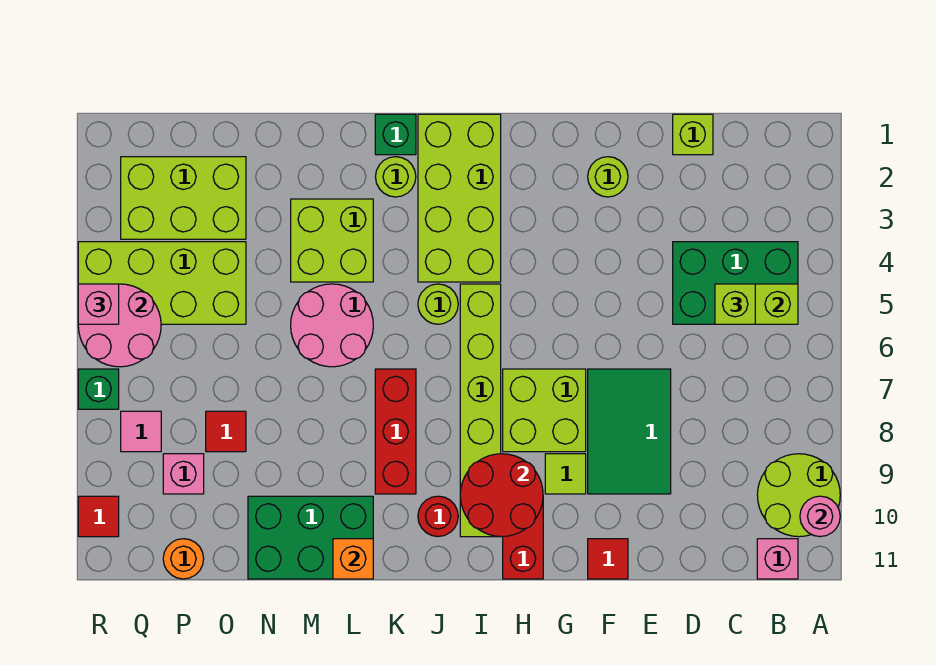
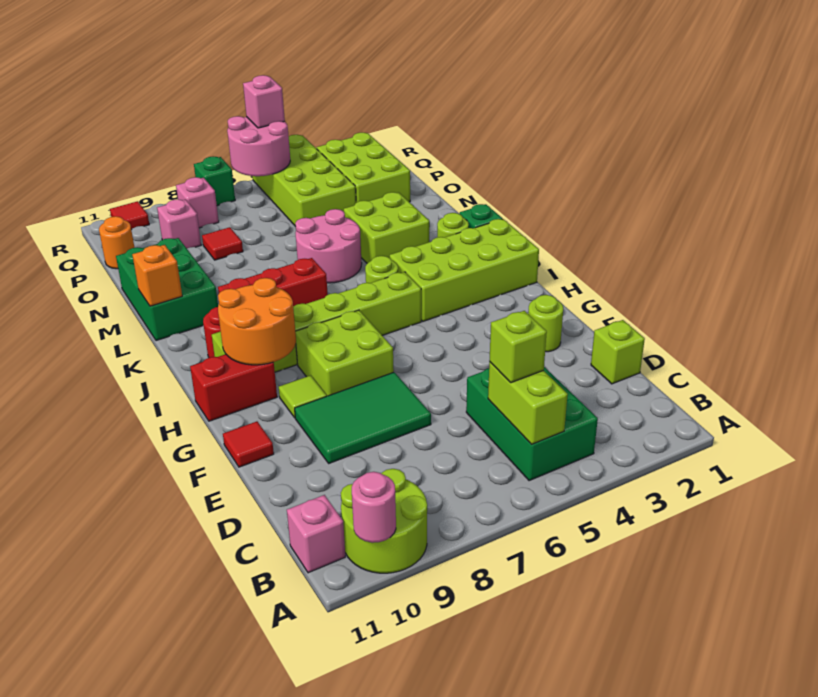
red round brick H9:I10 level 2 -> orange round brick H9:I10 level 2
pink tile Q8 level 1 -> pink brick Q8 level 1

